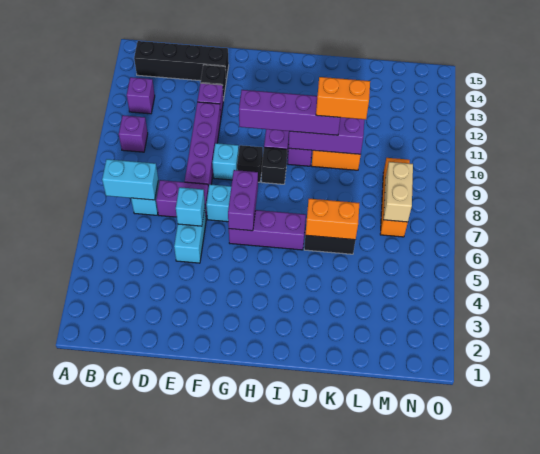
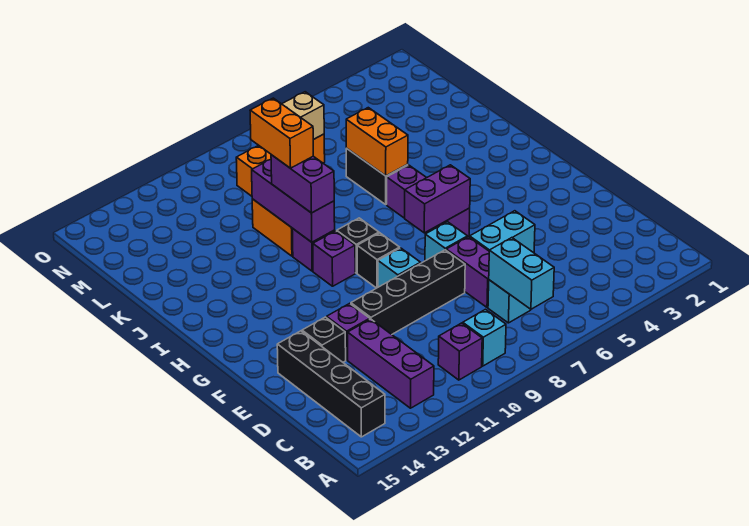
purple brick B12 level 1 -> purple brick B12:D12 level 1
cyan brick E6 level 2 -> cyan brick B9 level 1
purple brick E8:E11 level 1 -> black brick E8:E11 level 1
purple brick G10:J10 level 3 -> purple brick I10:J10 level 3

